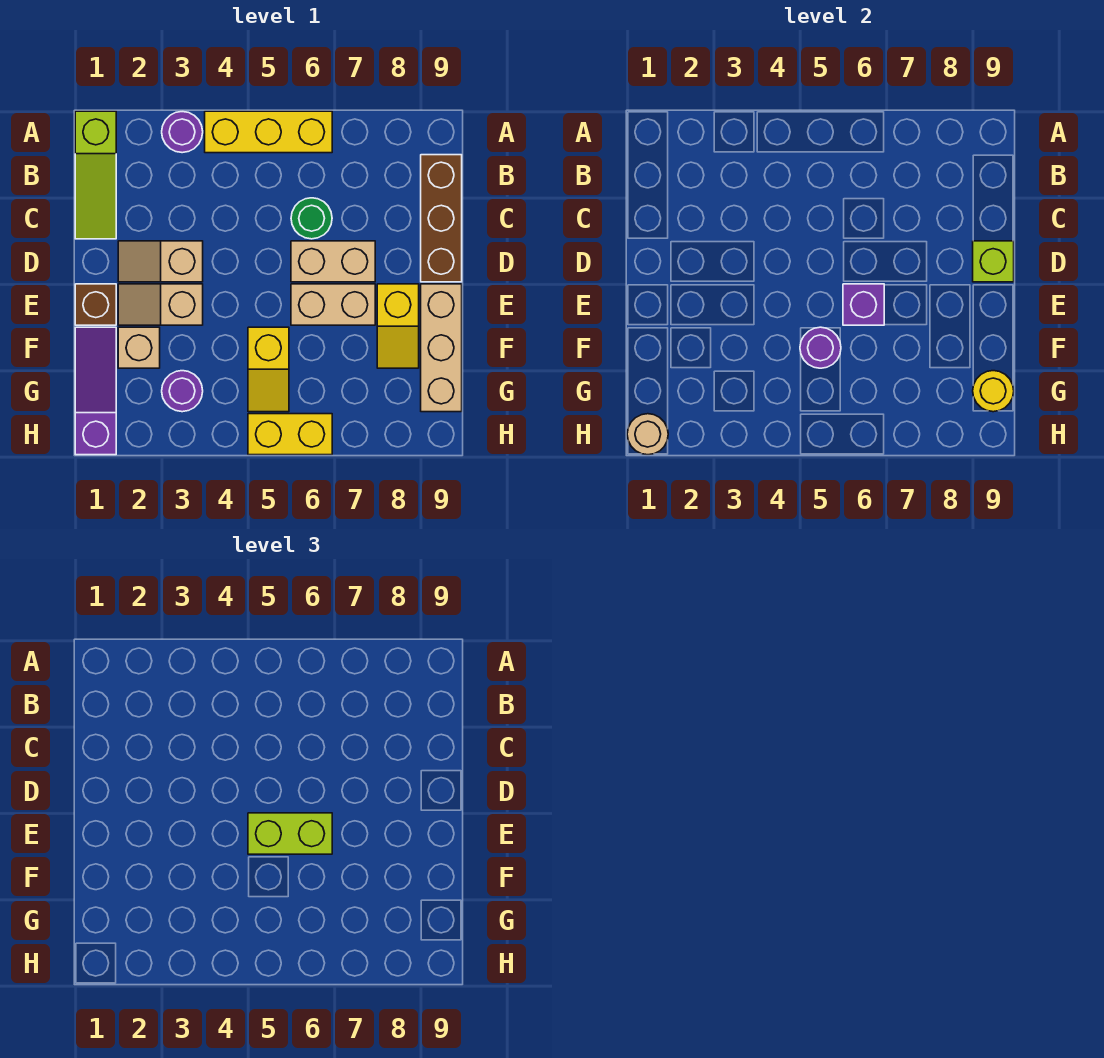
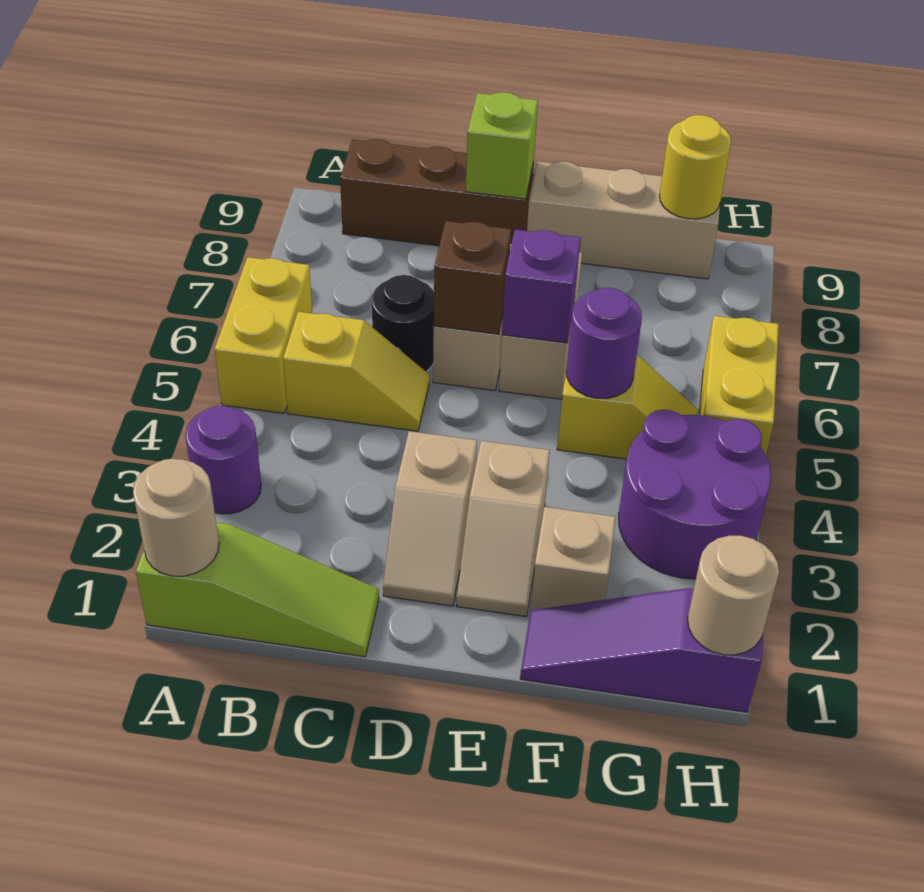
none -> tan round brick A1 level 2
yellow brick A4:A6 level 1 -> yellow brick A5:A6 level 1
green round brick C6 level 1 -> black round brick C6 level 1
brown brick E1 level 1 -> brown brick D6 level 2
lime brick E5:E6 level 3 -> none
yellow slope E8:F8 level 1 top E -> yellow slope B5:C5 level 1 top B
purple round brick G3 level 1 -> purple round brick G3:H4 level 1

